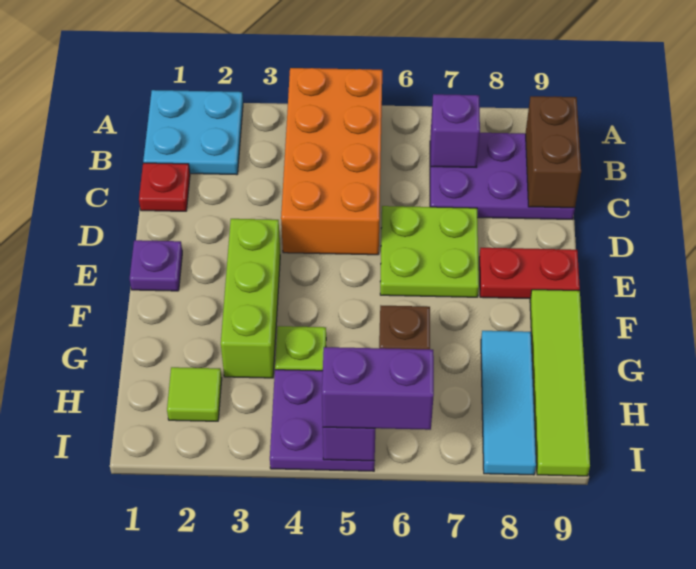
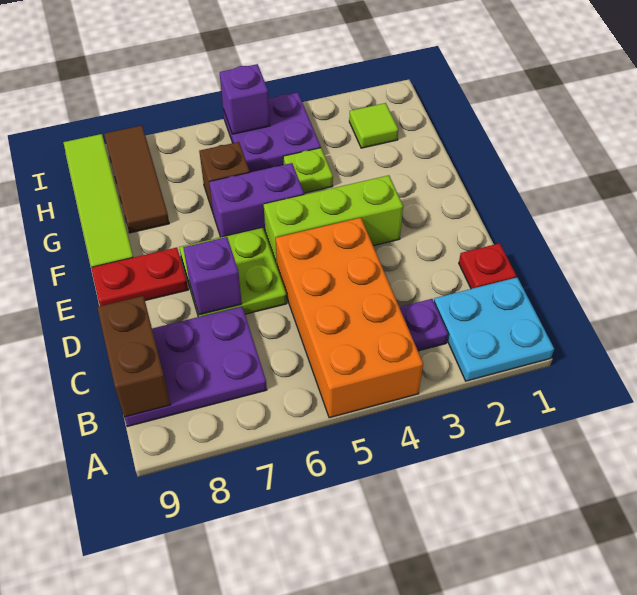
purple brick B7 level 2 -> purple brick D7 level 2
purple plate E1 level 1 -> purple plate B3 level 1
lime brick E3:G3 level 1 -> lime brick E3:E5 level 1
cyan tile G8:I8 level 1 -> brown tile G8:I8 level 1
purple brick I5:I6 level 3 -> purple brick F5:F6 level 1

